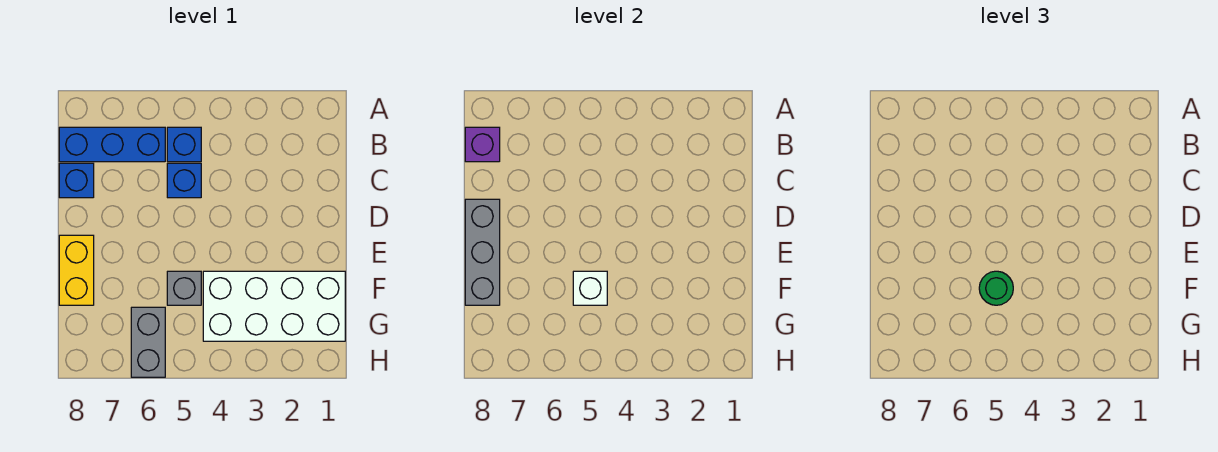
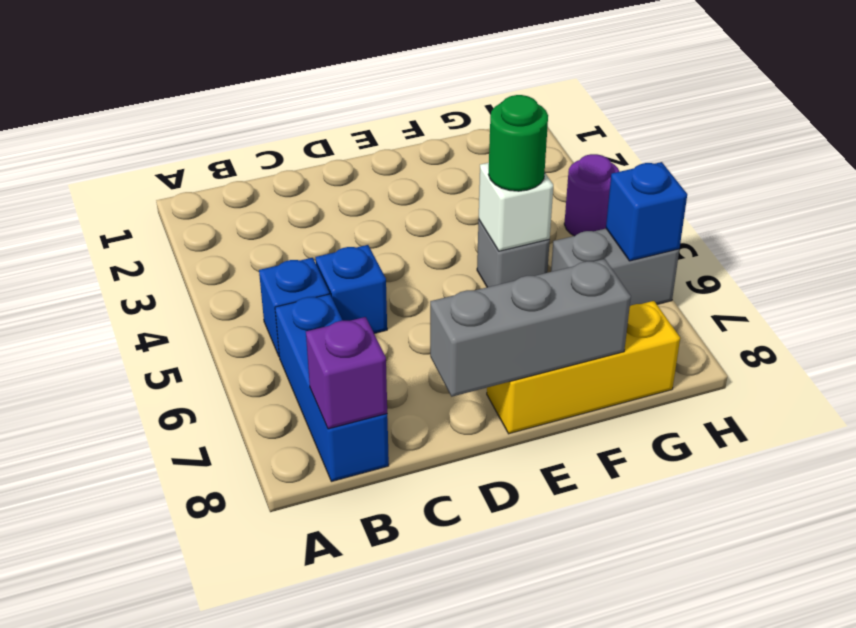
blue brick C8 level 1 -> blue brick H6 level 2
yellow brick E8:F8 level 1 -> yellow brick E8:G8 level 1
white brick F1:G4 level 1 -> none
none -> purple round brick H4 level 1

